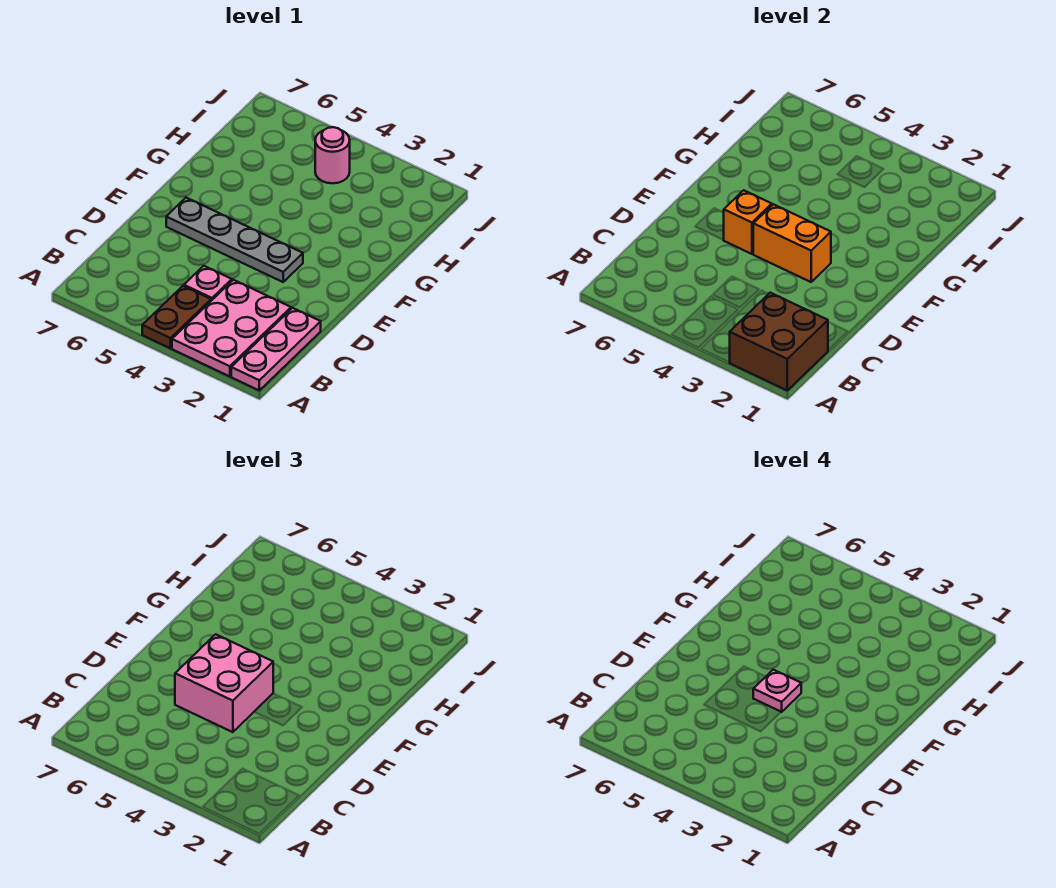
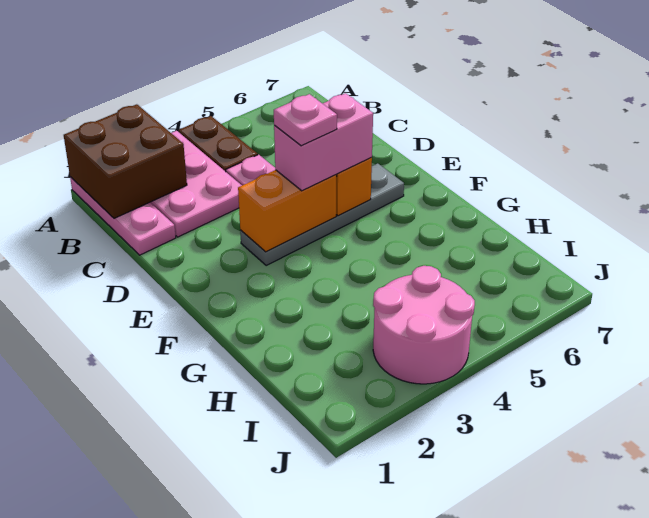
pink brick D4:E5 level 3 -> pink brick E4:E5 level 3
pink round brick I4 level 1 -> pink round brick I3:J4 level 1

